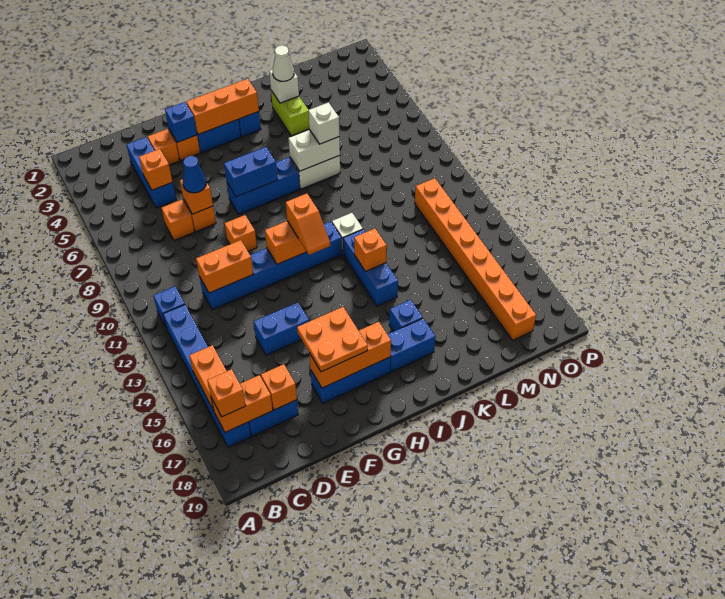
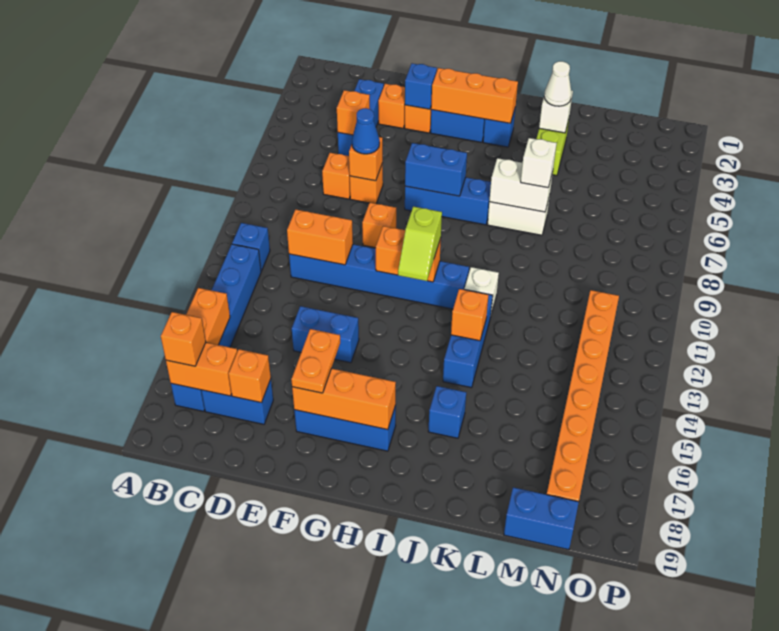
orange plate F16:G17 level 3 -> orange plate F16:F17 level 3
orange slope H11:H12 level 3 top 11 -> lime slope H11:H12 level 3 top 11
blue brick I17:J17 level 1 -> blue brick M19:N19 level 1

